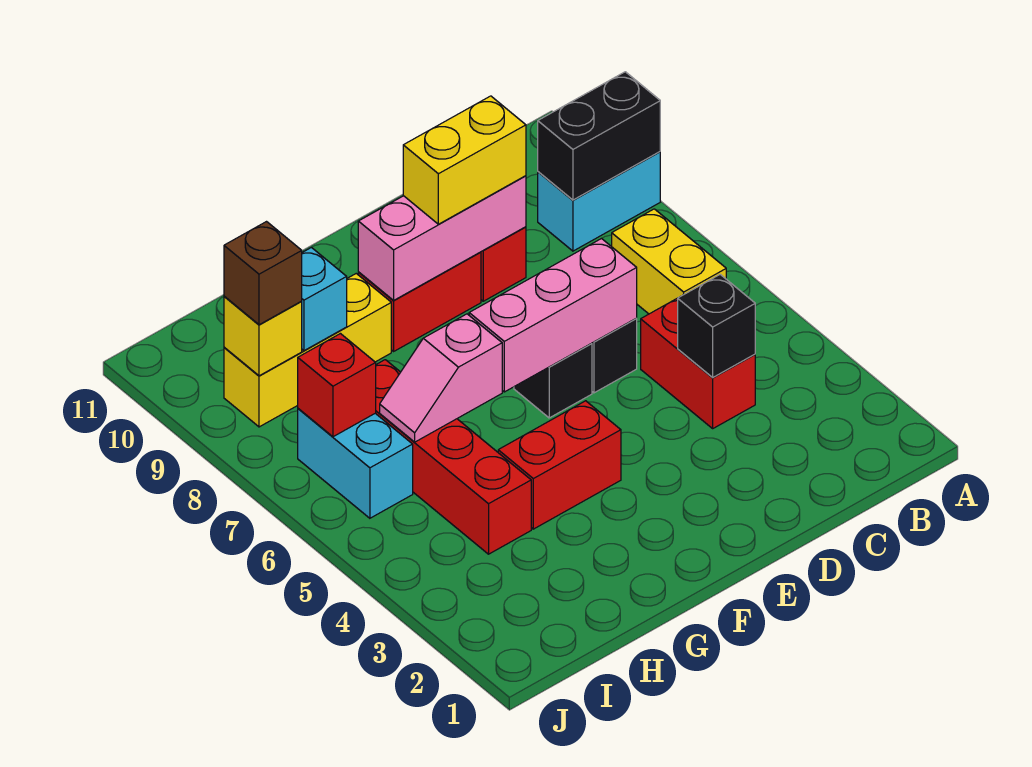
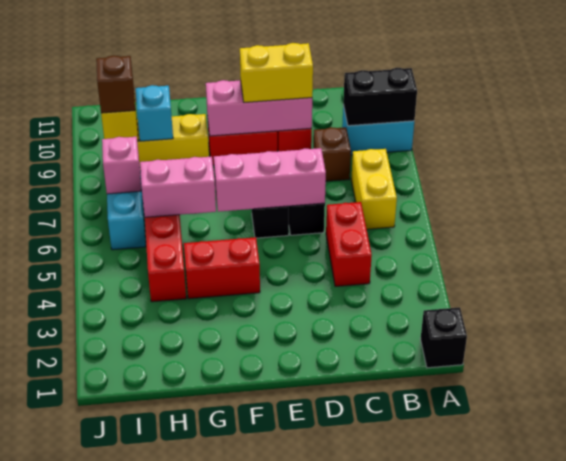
black brick C4 level 2 -> black brick A1 level 1
none -> brown brick C8 level 1
pink slope G6:H6 level 2 top G -> pink brick G6:H6 level 2
red brick I7 level 2 -> pink brick I7 level 2

